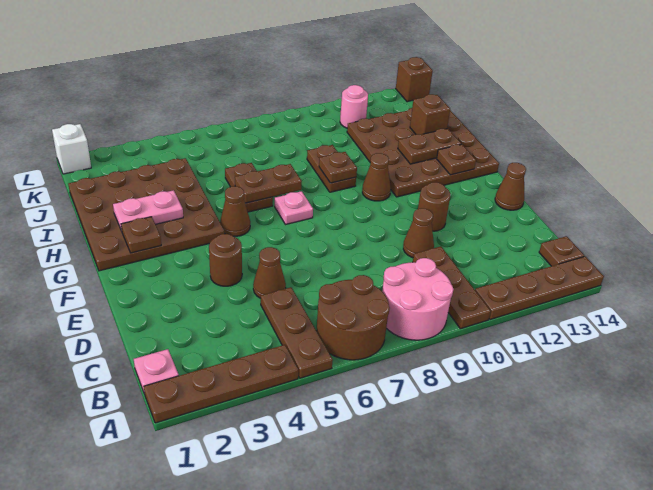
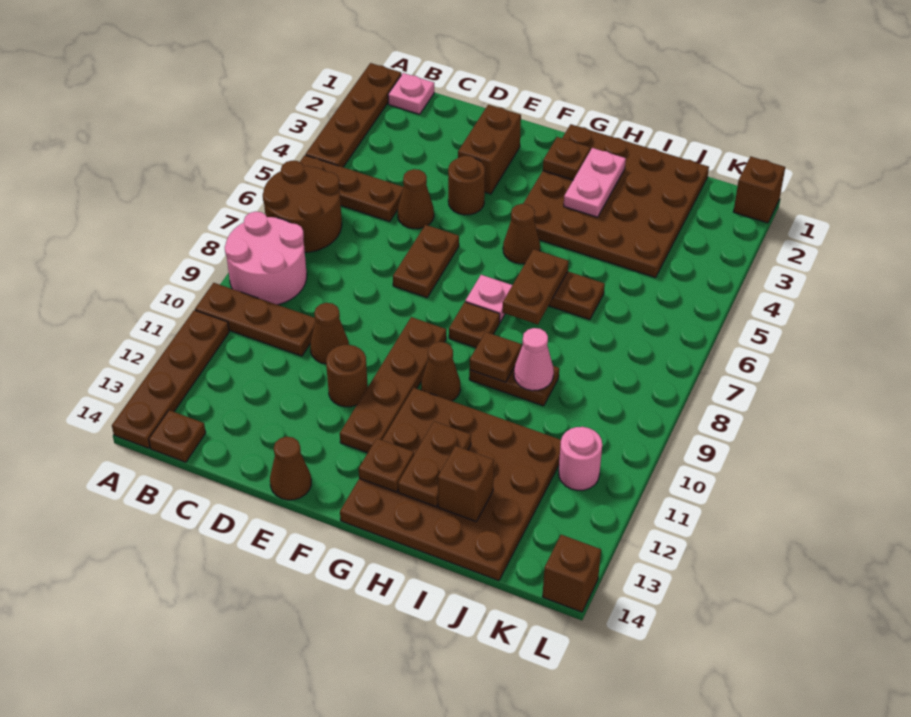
none -> brown brick E2:E3 level 1
none -> brown plate E6:E7 level 1
none -> brown plate F9:F12 level 1
none -> brown plate G8 level 1
none -> pink cone I9 level 2
white brick L1 level 1 -> brown brick L1 level 1

